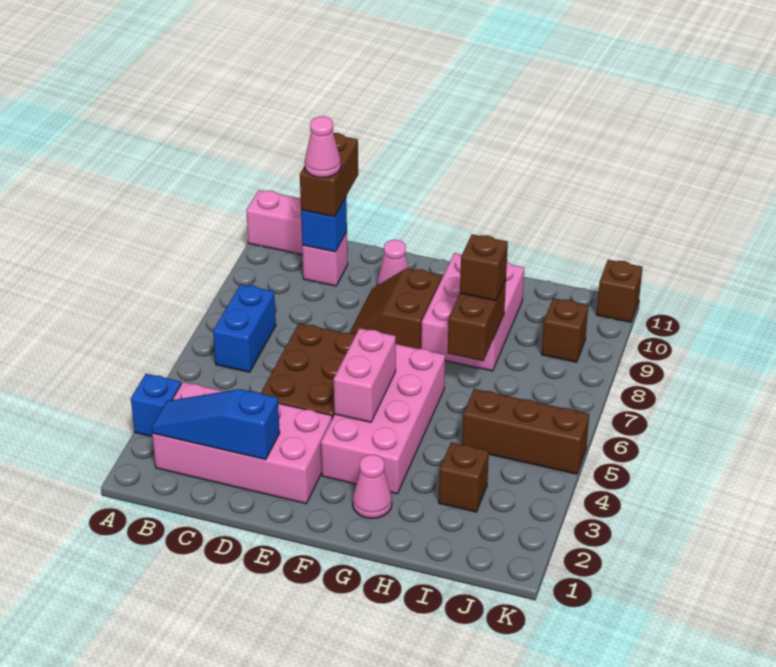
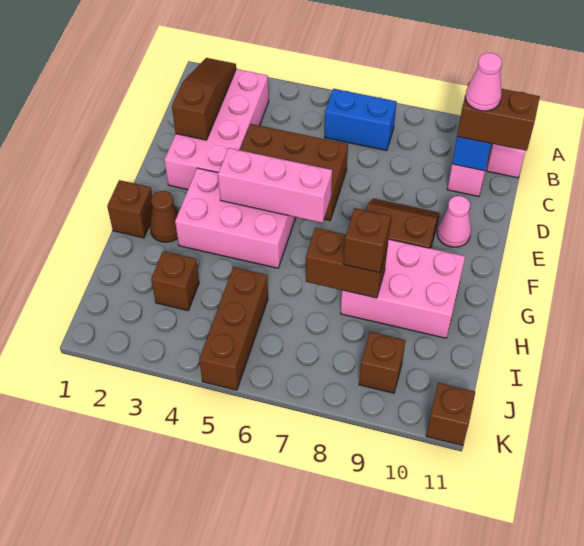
blue brick A3 level 1 -> none
blue slope B2:D2 level 2 top D -> brown slope B2:D2 level 2 top D
pink brick F3:G6 level 1 -> pink brick F3:G5 level 1
pink brick F4:F5 level 2 -> pink brick F4:F6 level 2
none -> brown brick G1 level 1
pink cone G2 level 1 -> brown cone G2 level 1

